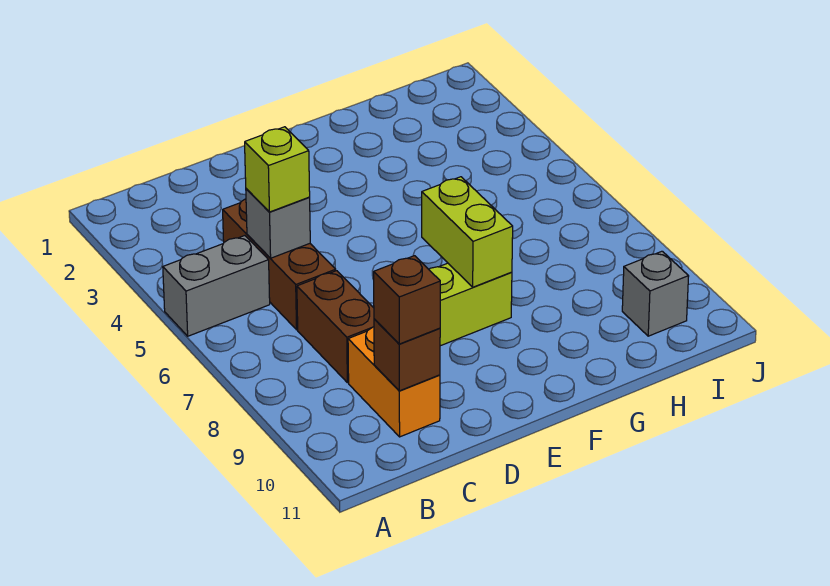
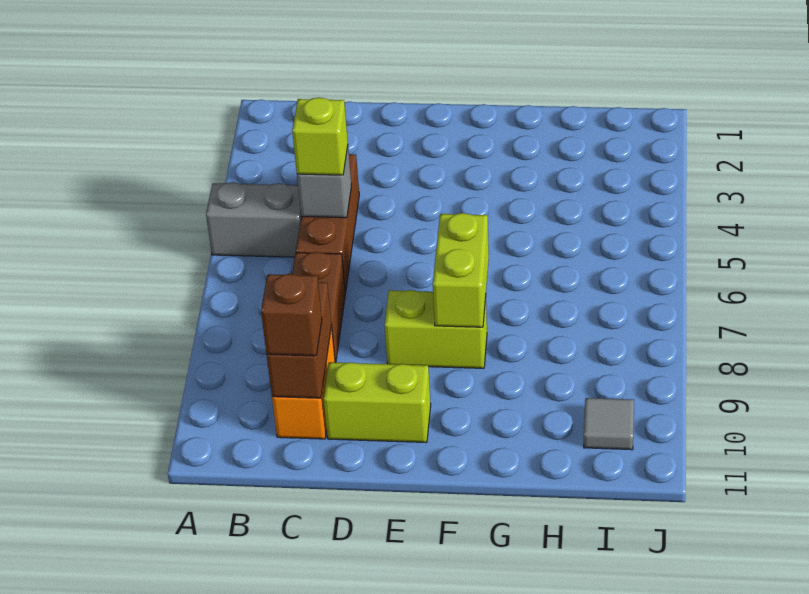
brown brick C10 level 2 -> brown brick C9:C10 level 2
none -> lime brick D10:E10 level 1
grey brick I10 level 1 -> grey tile I10 level 1

